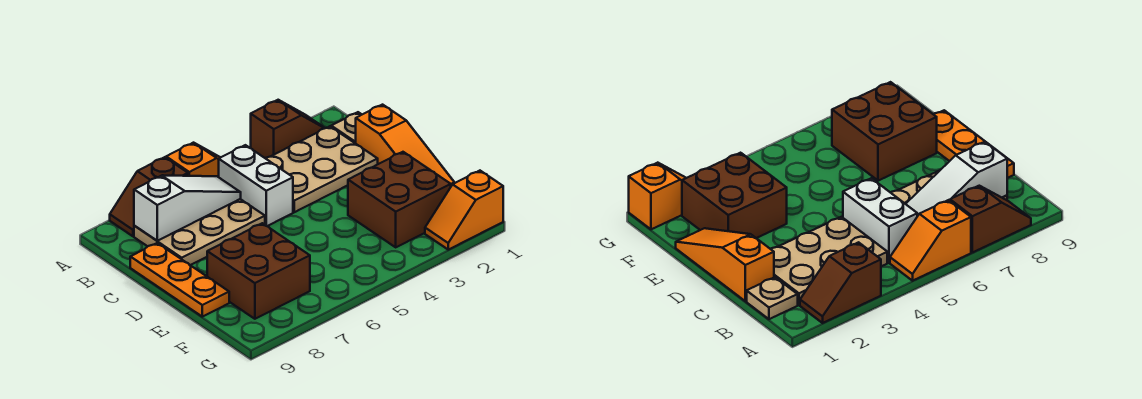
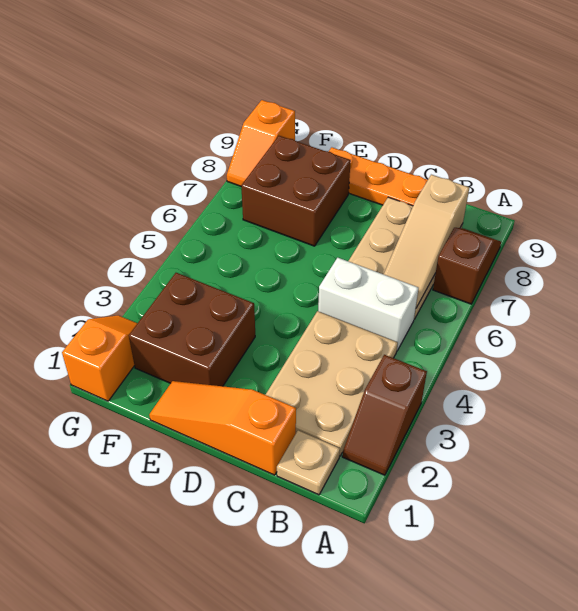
orange slope A5:A6 level 1 top 6 -> orange slope G8:G9 level 1 top 9
white slope B6:B8 level 2 top 8 -> tan slope B6:B8 level 2 top 8

